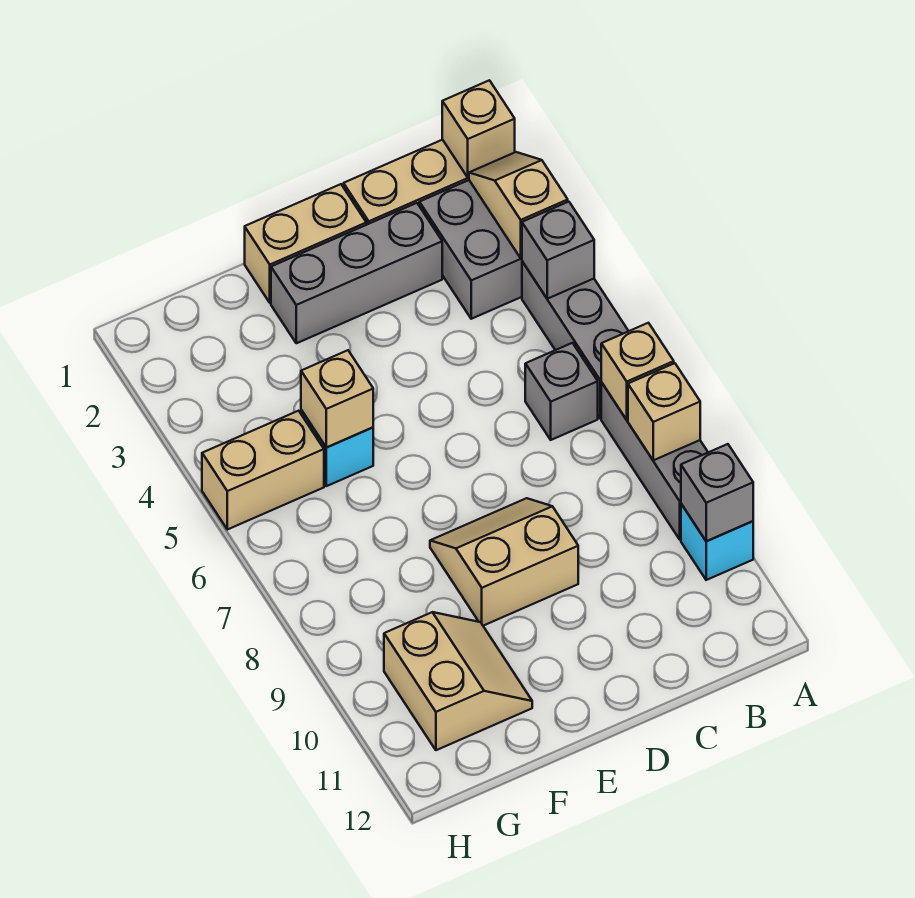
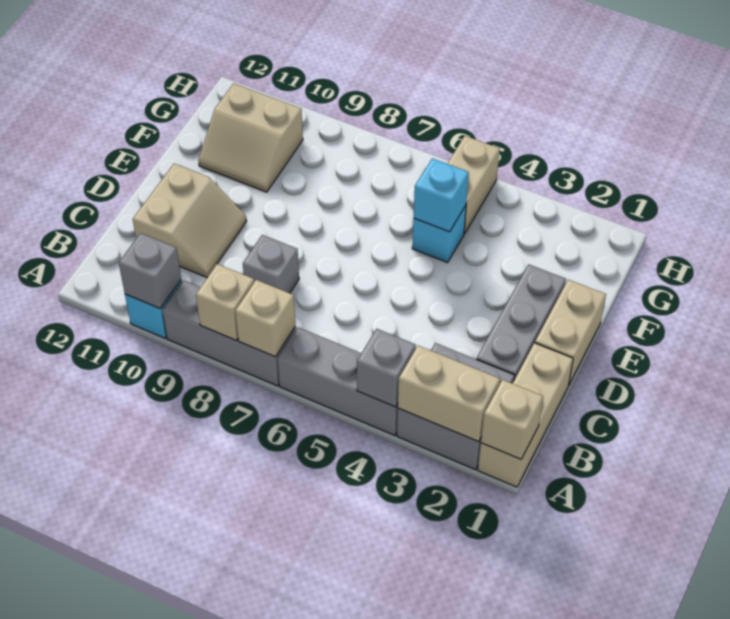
tan slope A2:A3 level 2 top 3 -> tan brick A2:A3 level 2
grey brick B6 level 1 -> grey brick C8 level 1
tan slope D8:E9 level 1 top 9 -> tan slope C10:D11 level 1 top 11
tan brick F5 level 2 -> cyan brick F5 level 2

